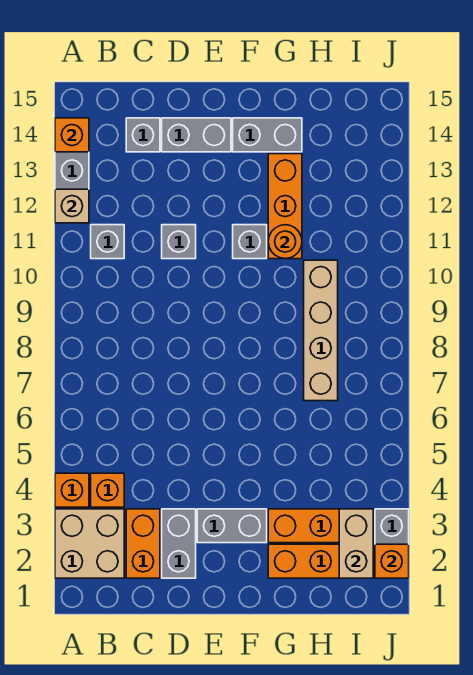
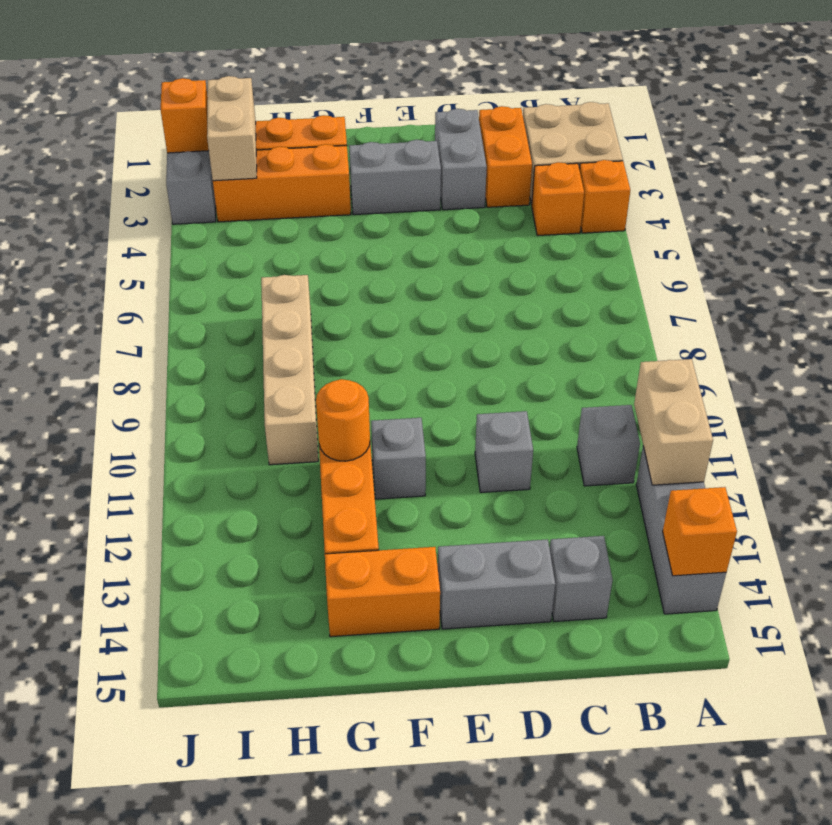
tan brick A12 level 2 -> tan brick A11:A12 level 2
grey brick F14:G14 level 1 -> orange brick F14:G14 level 1

